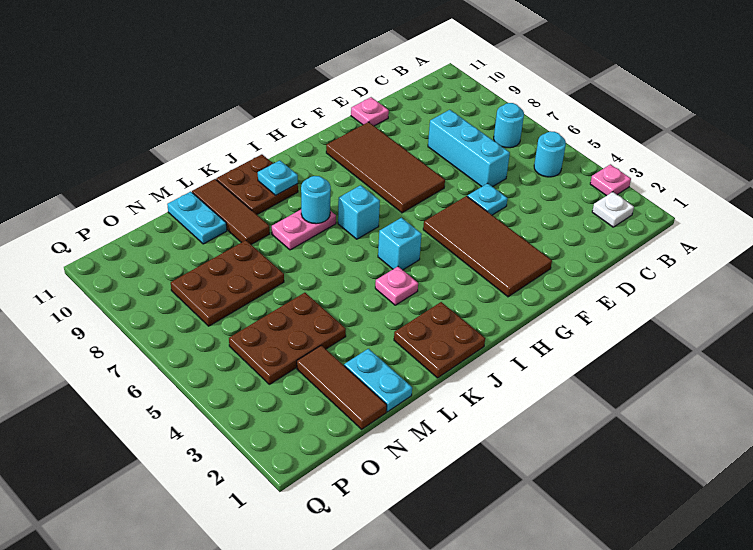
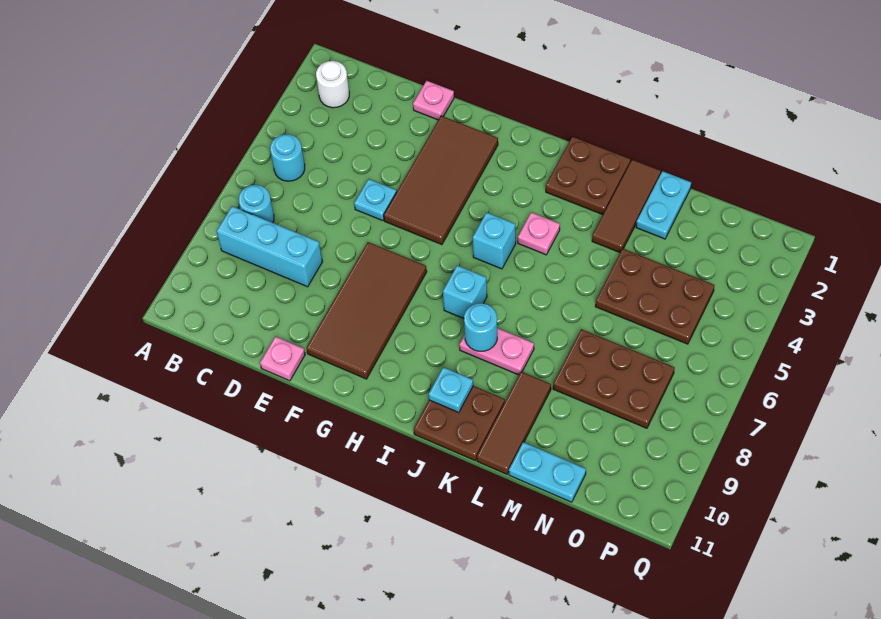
pink plate A3 level 1 -> pink plate E1 level 1
white plate B2 level 1 -> white round brick B2 level 1
cyan brick D6:D8 level 1 -> cyan brick B8:D8 level 1
cyan plate M10:M11 level 1 -> cyan plate M11:N11 level 1
brown tile N1:N3 level 1 -> brown tile L1:L3 level 1

